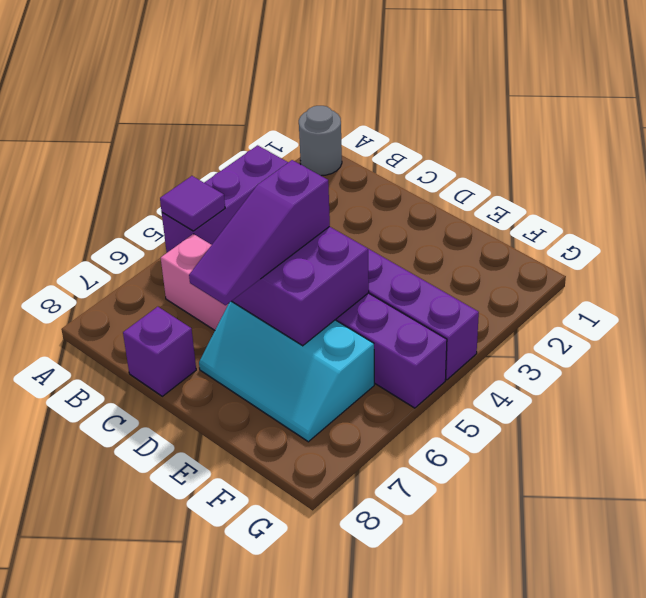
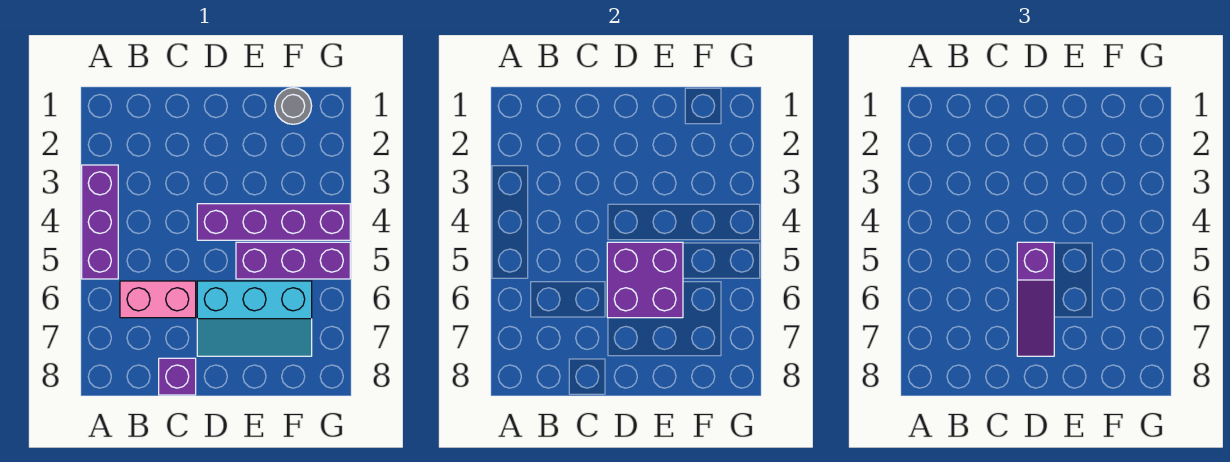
grey round brick A1 level 1 -> grey round brick F1 level 1
purple tile A5 level 2 -> none

